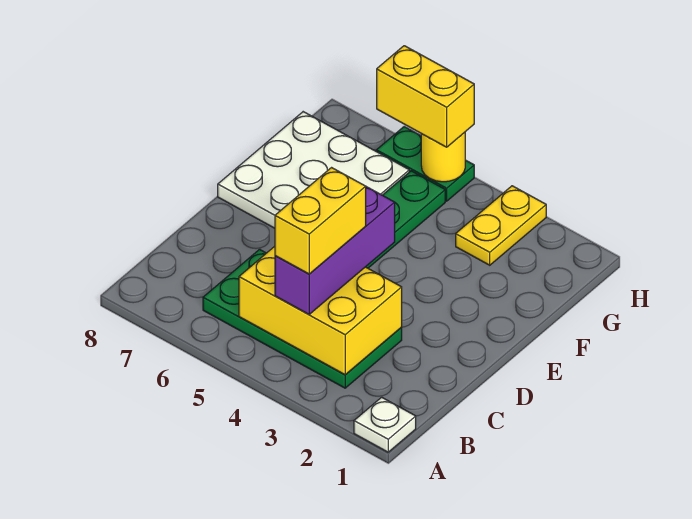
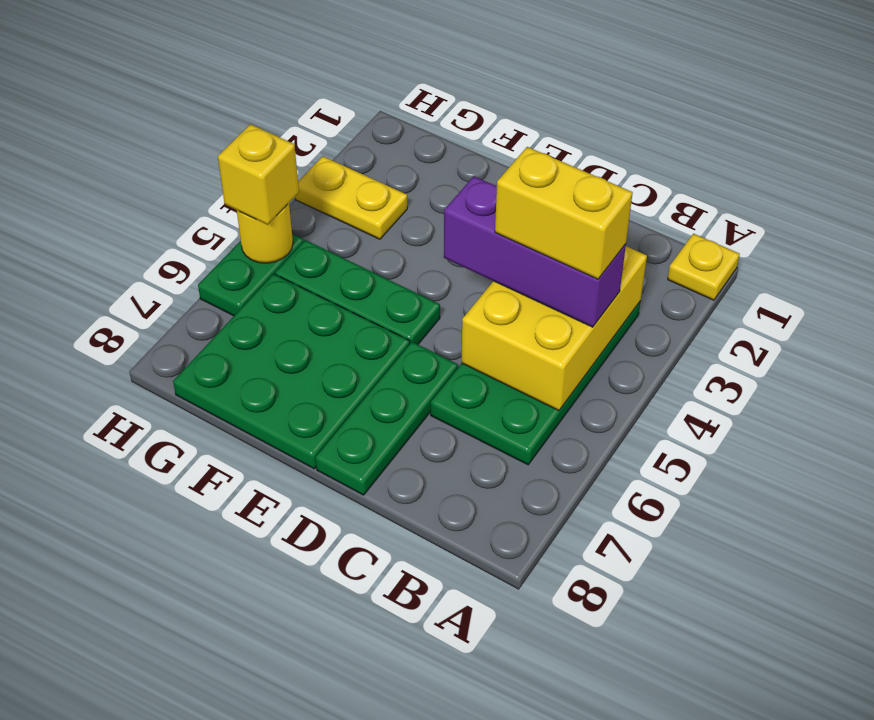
white plate A1 level 1 -> yellow plate A1 level 1
none -> green plate D6:D8 level 1
white plate E6:G8 level 1 -> green plate E6:G8 level 1
yellow brick H5:H6 level 3 -> yellow brick H5 level 3

